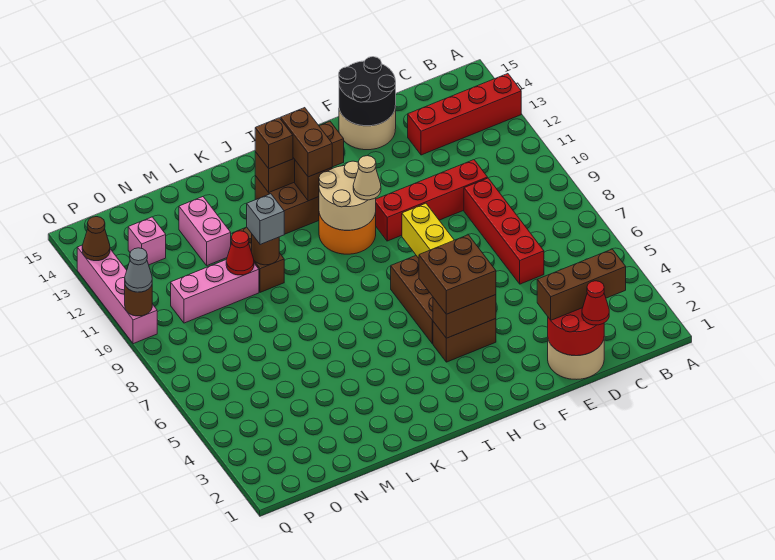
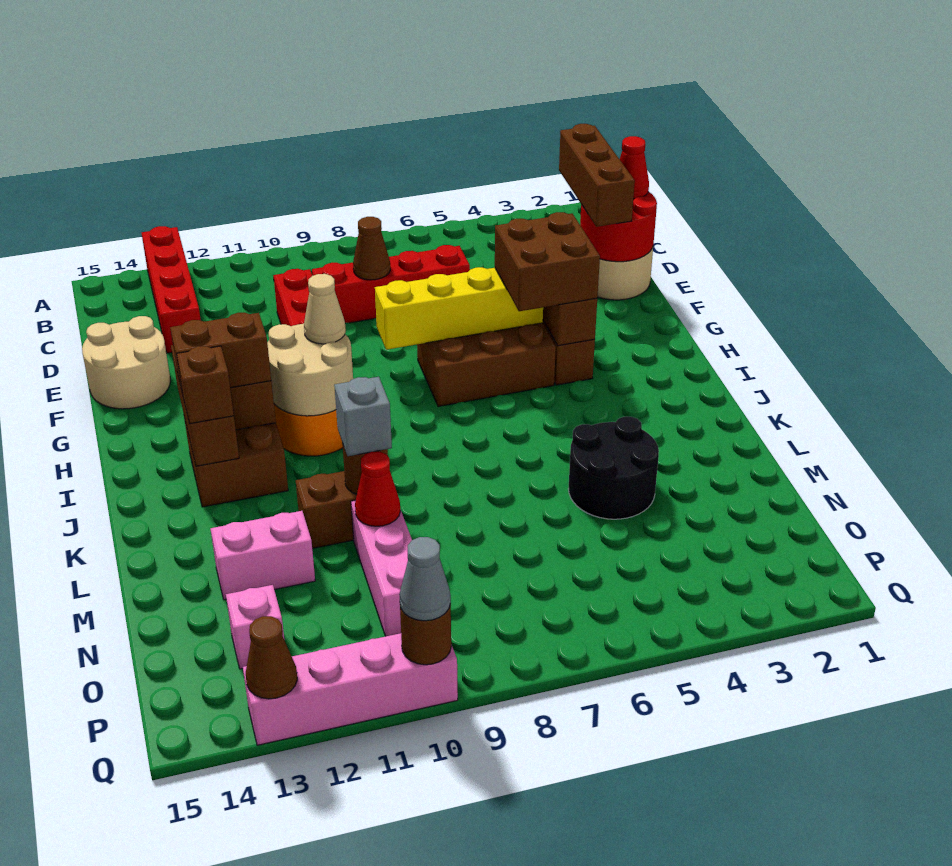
none -> brown cone D8 level 2
black round brick E14:F15 level 2 -> black round brick L4:M5 level 1

